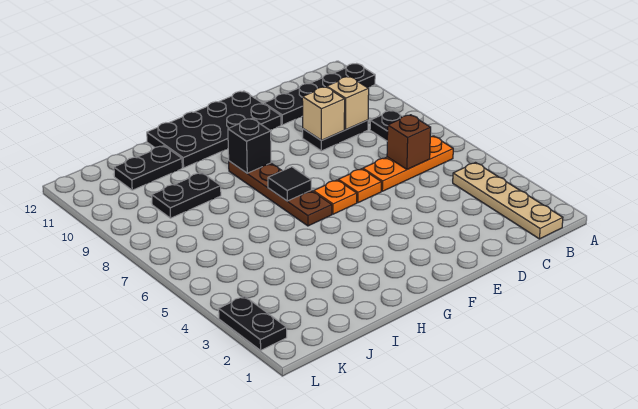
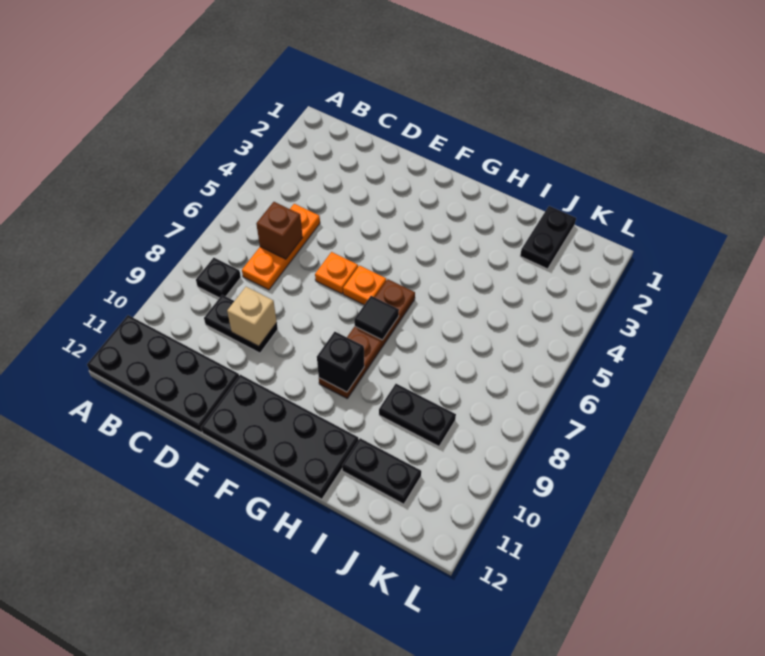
black plate A11:D11 level 1 -> black plate A11:D12 level 1
tan plate B1:B4 level 1 -> none
orange plate B6:D6 level 1 -> orange plate C5:C7 level 1
tan brick C9 level 2 -> none
black plate L2:L3 level 1 -> black plate J1:J2 level 1

